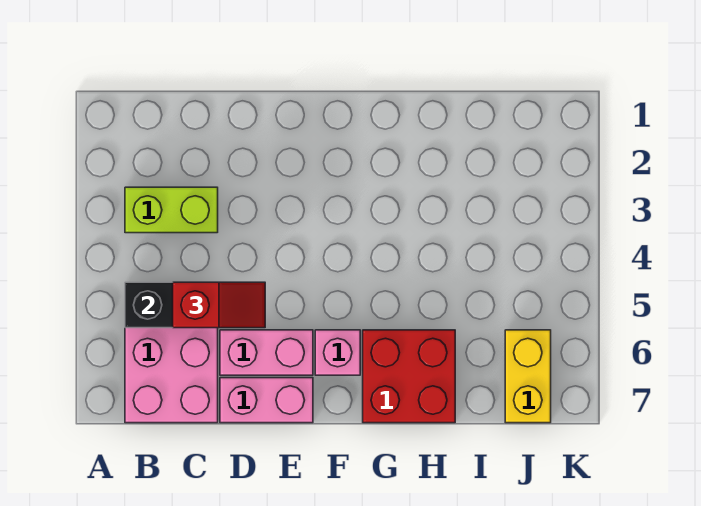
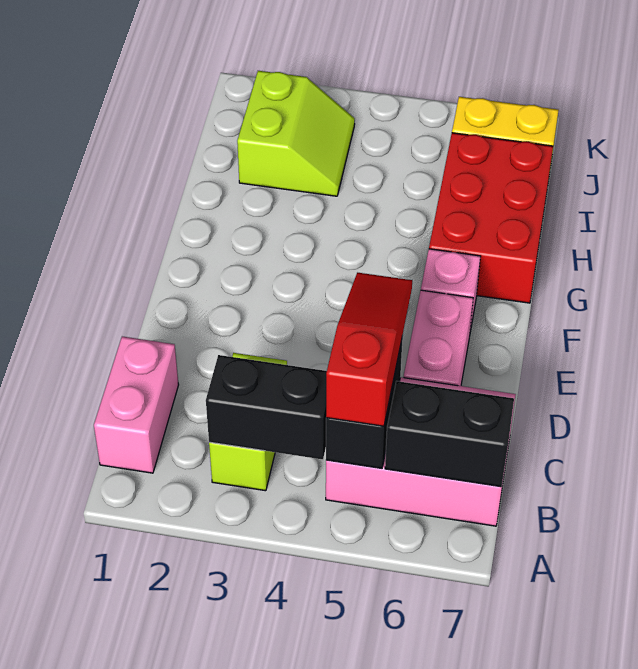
none -> black brick B3:B4 level 2
none -> black brick B6:B7 level 2
red slope C5:D5 level 3 top C -> red slope B5:D5 level 3 top B
pink brick D7:E7 level 1 -> pink brick B1:C1 level 1
red brick G6:H7 level 1 -> red brick G6:I7 level 1
none -> lime slope I2:J3 level 1 top 2

